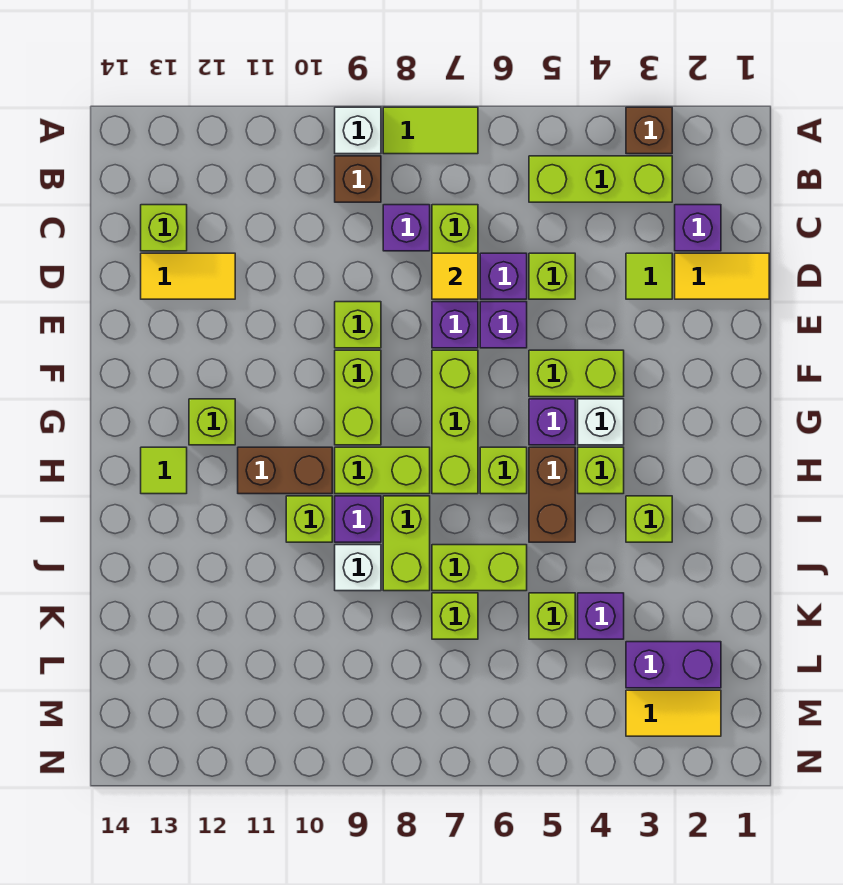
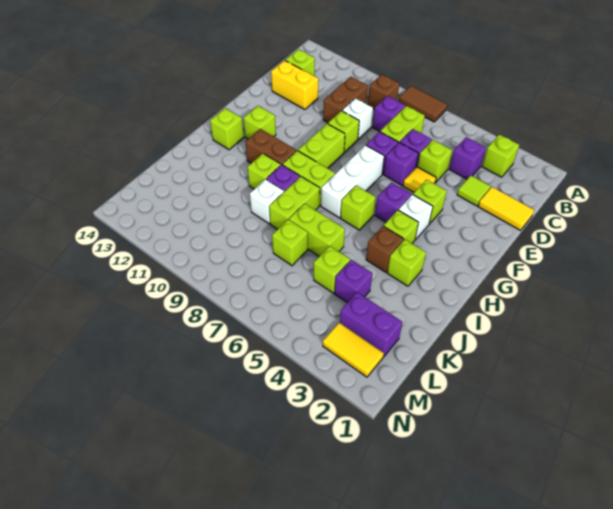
brown brick A3 level 1 -> brown brick I4 level 1
lime tile A7:A8 level 1 -> brown tile A7:A8 level 1
white brick A9 level 1 -> white brick D9 level 1
lime brick B3:B5 level 1 -> lime brick B3 level 1
purple brick C2 level 1 -> purple brick C4 level 1
yellow tile D7 level 2 -> yellow tile E5 level 1
yellow tile D12:D13 level 1 -> yellow brick D12:D13 level 1
lime brick F4:F5 level 1 -> lime brick F4 level 1
lime brick F7:H7 level 1 -> white brick F7:H7 level 1
brown brick H5:I5 level 1 -> brown brick C10:D10 level 1
lime tile H13 level 1 -> lime brick H13 level 1

